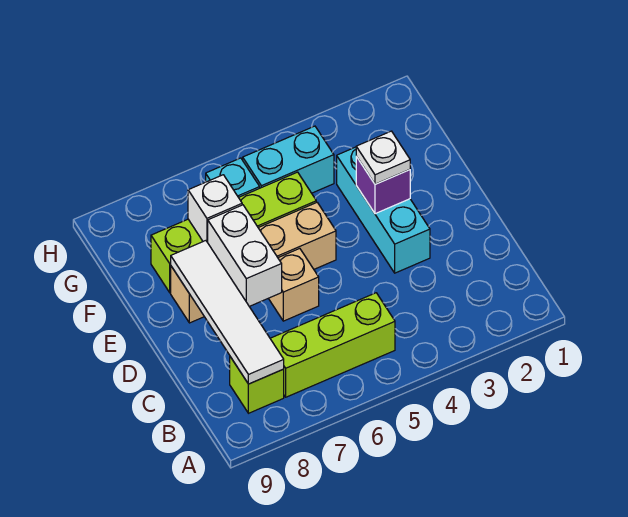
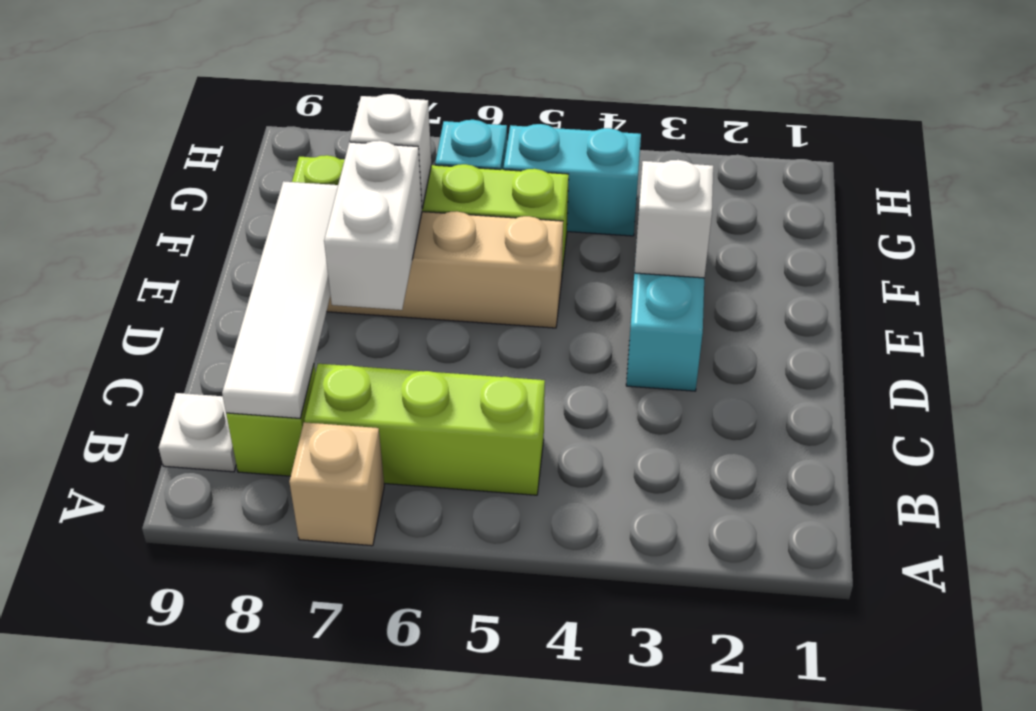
tan brick D6 level 1 -> tan brick A7 level 1
purple brick E3 level 2 -> white brick E3 level 2
white plate E3 level 3 -> white plate B9 level 1

